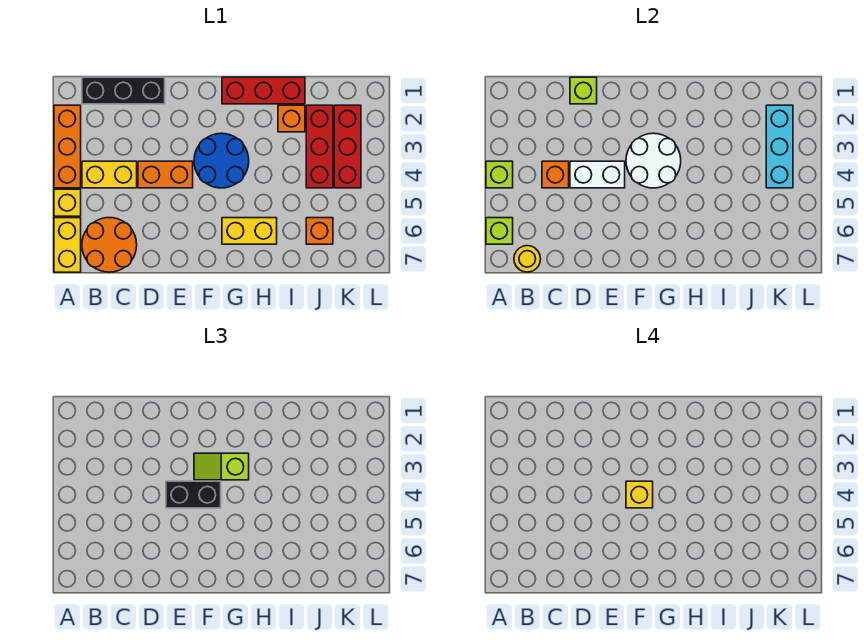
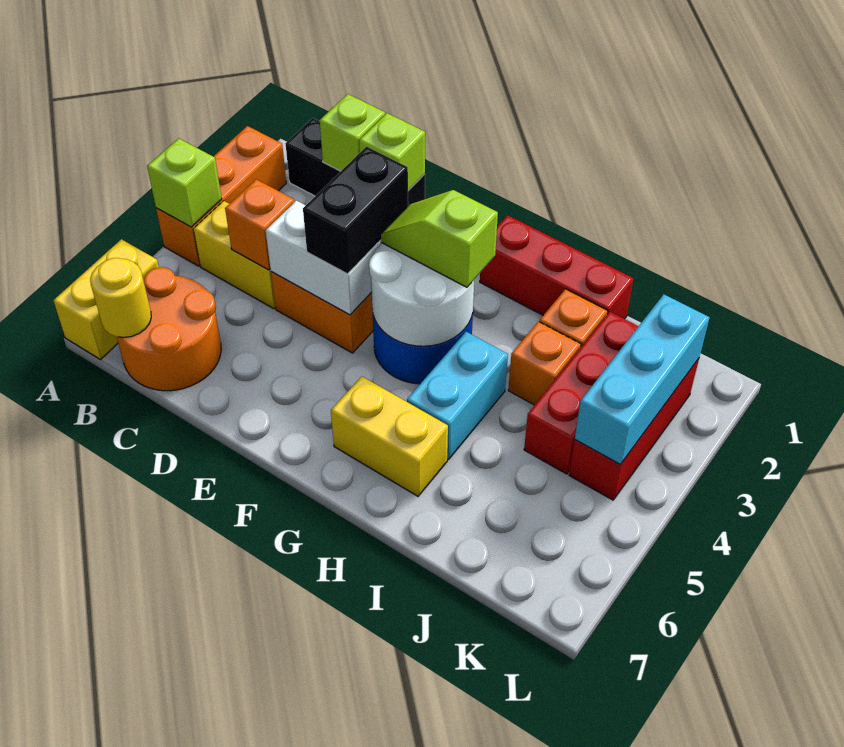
yellow brick A5 level 1 -> none
lime brick A6 level 2 -> lime brick C1 level 2
black brick E4:F4 level 3 -> black brick E3:E4 level 3
yellow brick F4 level 4 -> none
none -> cyan brick H4:H5 level 1
orange brick J6 level 1 -> orange brick I3 level 1

